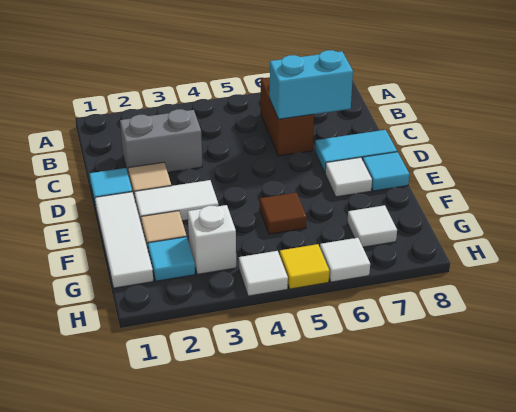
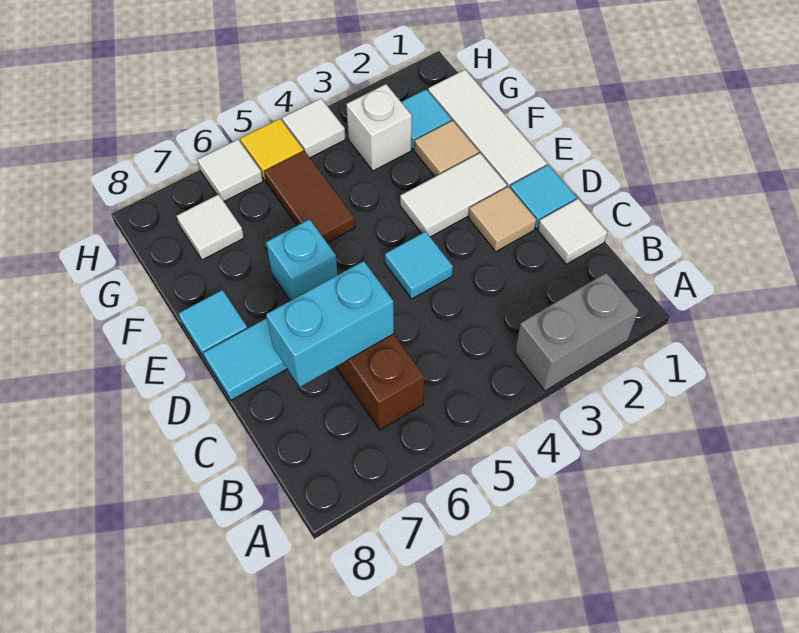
grey brick C2:C3 level 1 -> grey brick A2:A3 level 1
none -> cyan tile D4 level 1
none -> cyan brick E6 level 1
white tile E7 level 1 -> white tile C1 level 1
brown tile F5 level 1 -> brown tile F5:G5 level 1

